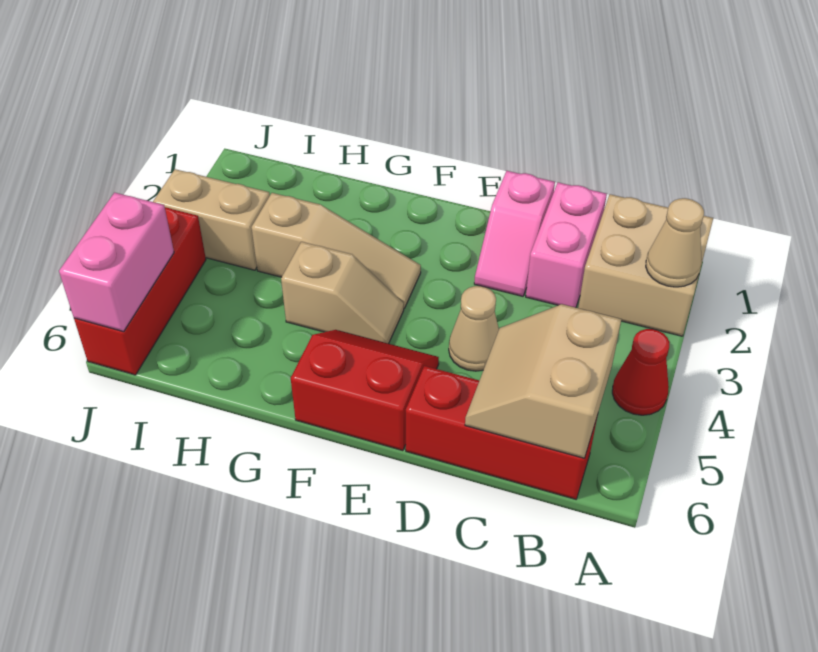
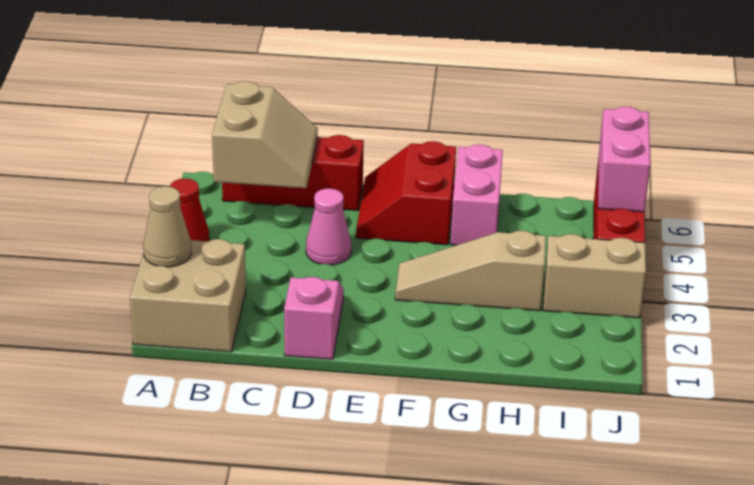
pink brick C1:C2 level 1 -> pink brick G5:G6 level 1
tan cone D4 level 1 -> pink cone D4 level 1
red slope E5:F6 level 1 top 6 -> red slope E5:F6 level 1 top F
tan slope F4:G4 level 1 top G -> none

